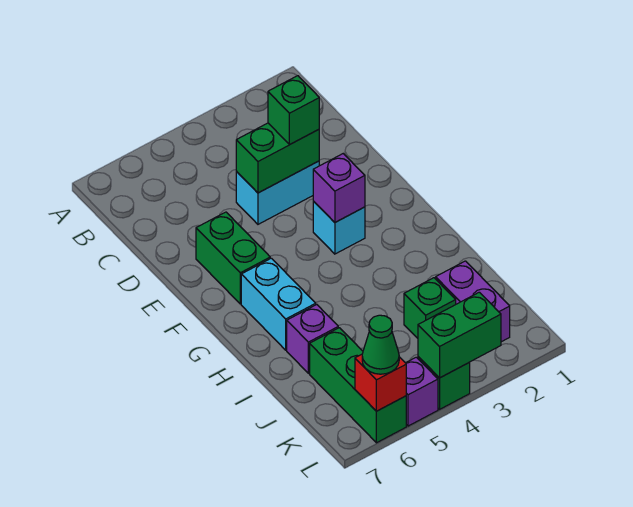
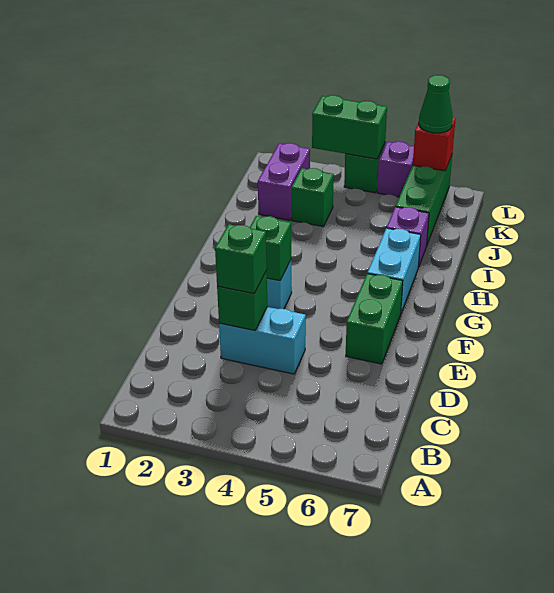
green brick D3:D4 level 2 -> green brick D3 level 2
purple brick F3 level 2 -> green brick F3 level 2

